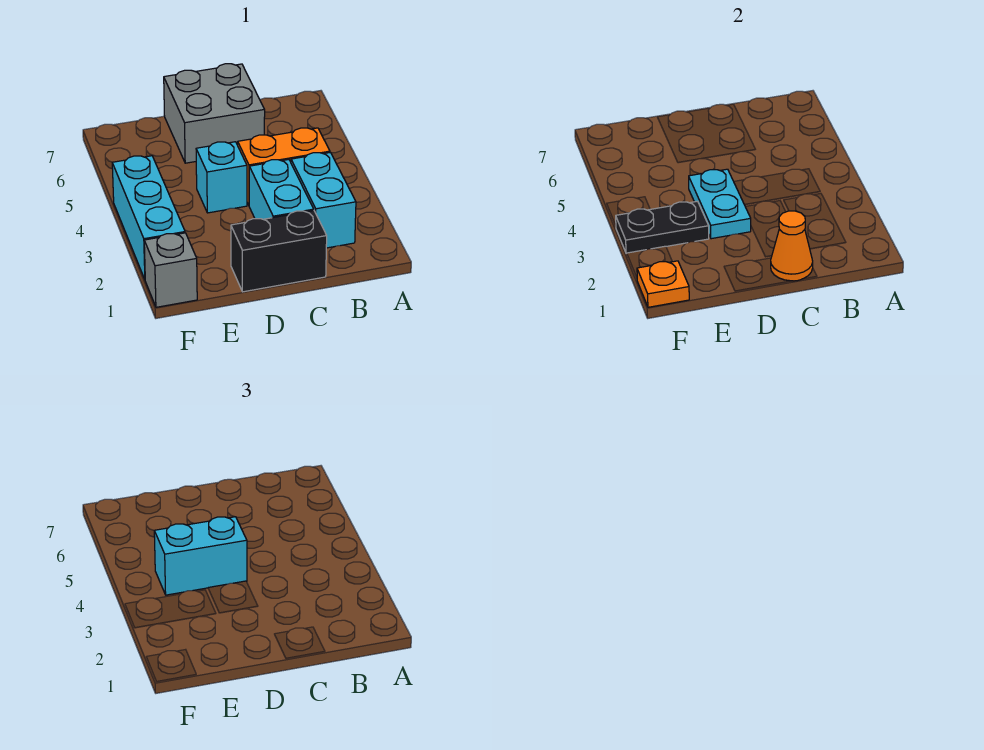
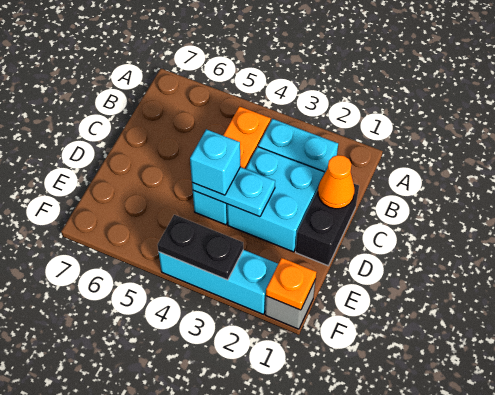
cyan brick C2:C3 level 1 -> cyan brick C2:D3 level 1
grey brick C6:D7 level 1 -> none
cyan brick D4:E4 level 3 -> cyan brick D4 level 3
black plate E3:F3 level 2 -> black plate F3:F4 level 2

